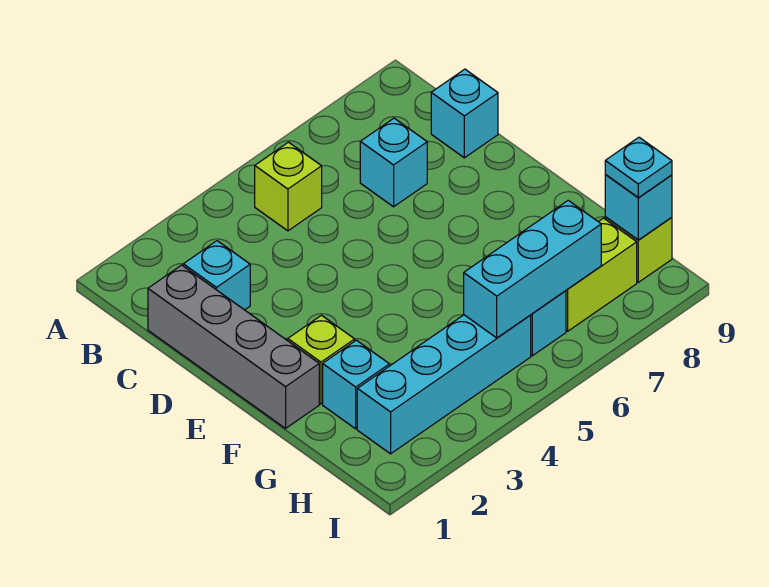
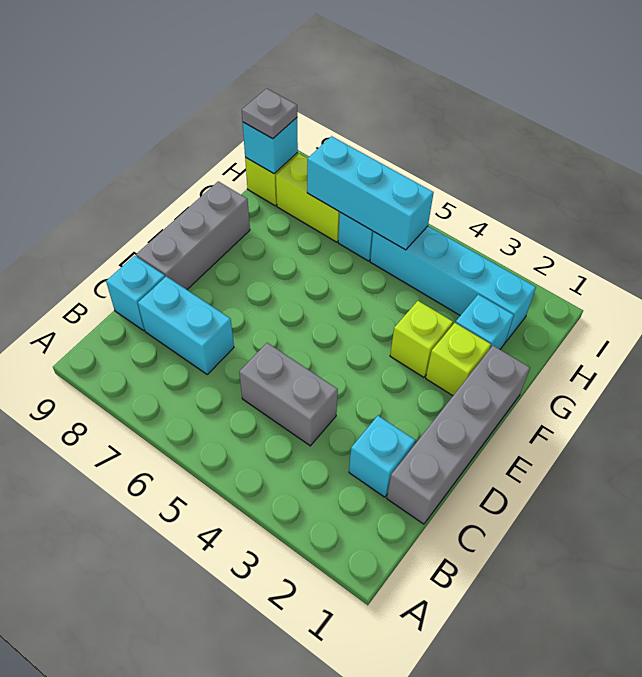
lime brick B5 level 1 -> lime brick F3 level 1
none -> grey brick C4:C5 level 1
cyan brick C7 level 1 -> cyan brick C7:C8 level 1
none -> grey brick D9:F9 level 1
cyan plate H9 level 3 -> grey plate H9 level 3

